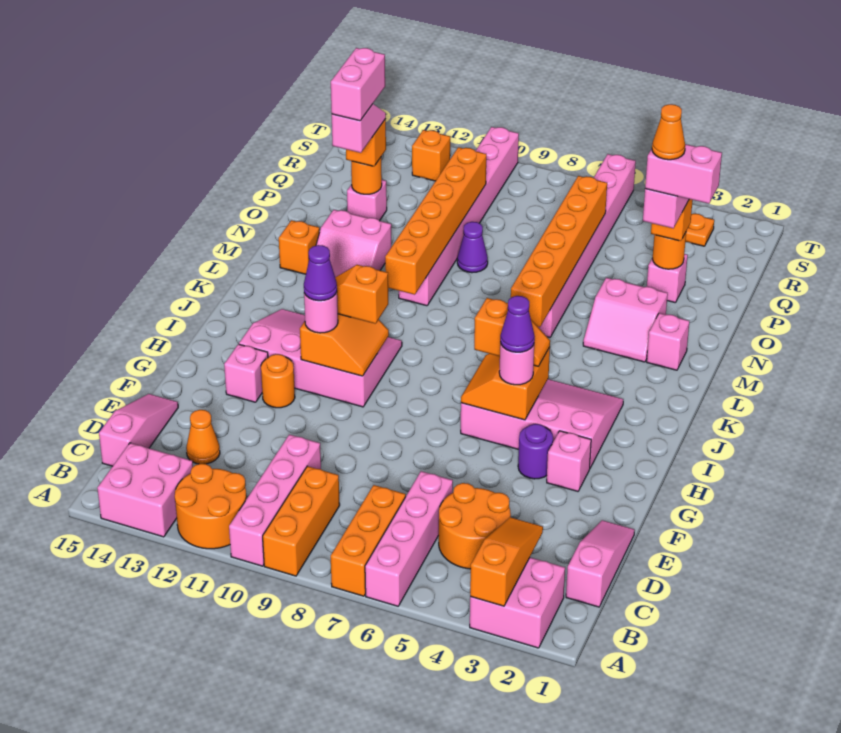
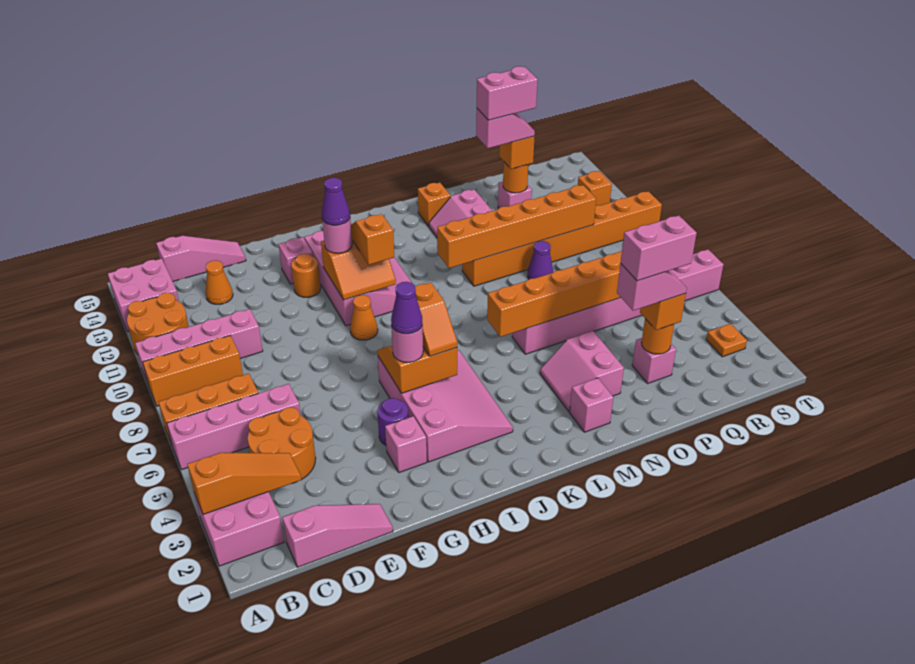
pink brick M10:T10 level 1 -> orange brick M10:T10 level 1
pink brick O2:O3 level 5 -> pink brick O3:P3 level 5
orange cone O3 level 6 -> orange cone H9 level 1

